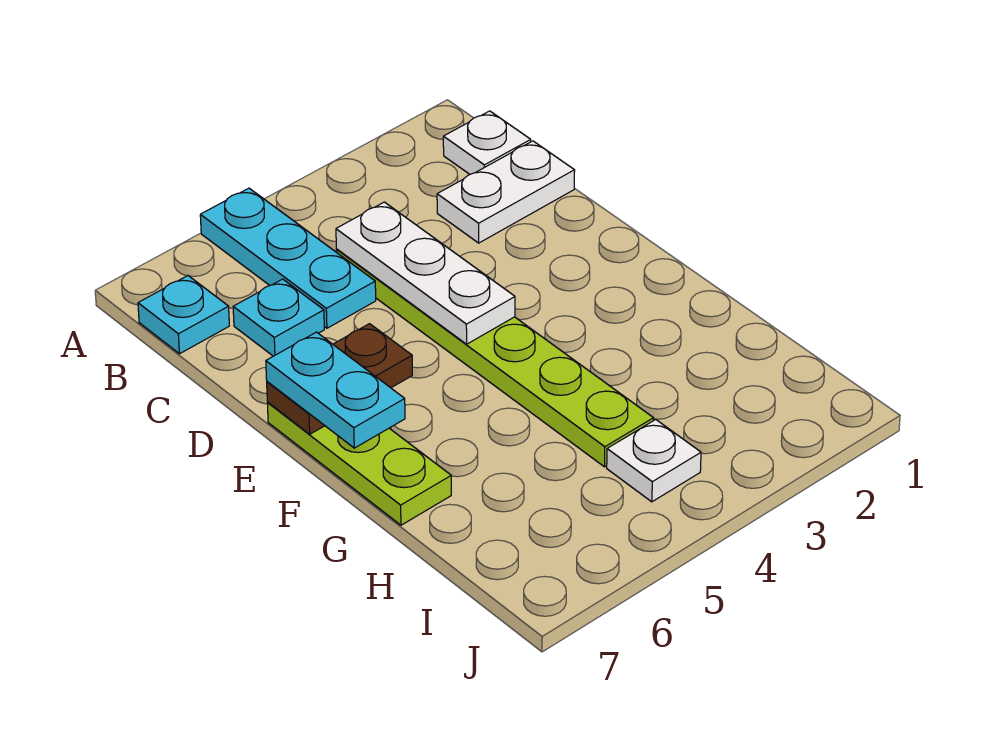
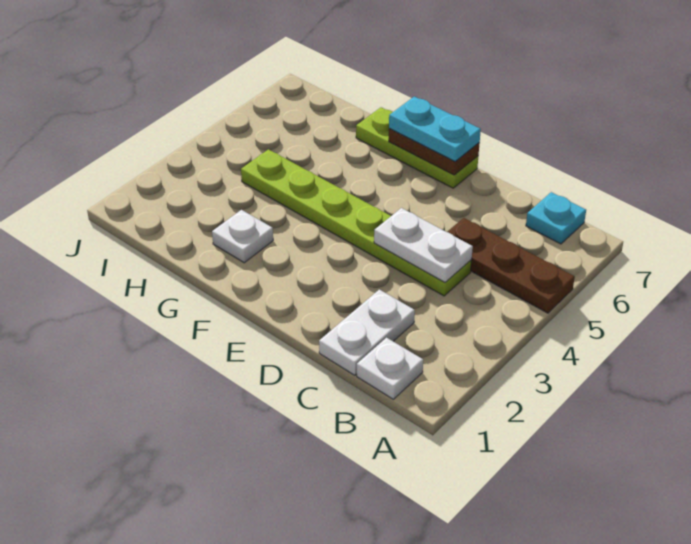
cyan plate A5:C5 level 1 -> brown plate A5:C5 level 1
white plate C4:E4 level 2 -> white plate C4:D4 level 2
cyan plate C6 level 1 -> none
brown plate E6:E7 level 2 -> brown plate E7:F7 level 2
white plate I4 level 1 -> white plate G2 level 1

